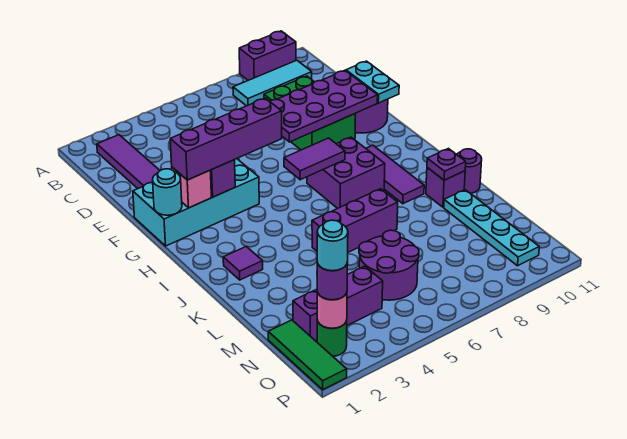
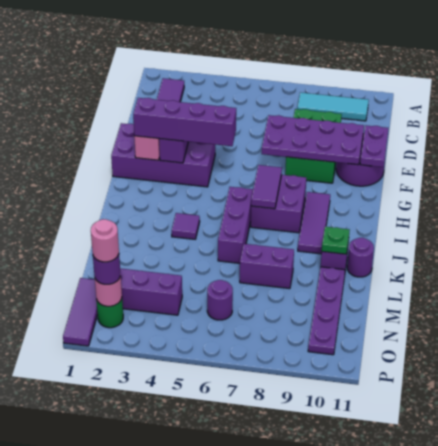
purple brick A9:A10 level 1 -> purple brick L7:L8 level 1
cyan plate E11:F11 level 2 -> purple plate E11:F11 level 2
cyan brick F1:G4 level 1 -> purple brick F1:G4 level 1
cyan round brick G1 level 2 -> none
purple tile H6:H7 level 2 -> purple tile H7:I7 level 2
purple tile J2 level 1 -> purple tile J4 level 1
purple brick K5:K7 level 1 -> purple brick I6:K6 level 1
purple plate K10 level 2 -> green plate K10 level 2
cyan plate L10:O10 level 1 -> purple plate L10:O10 level 1
purple round brick M5:N6 level 1 -> purple round brick N6 level 1
green tile N1:P1 level 1 -> purple tile N1:P1 level 1
cyan round brick O2 level 4 -> pink round brick O2 level 4

